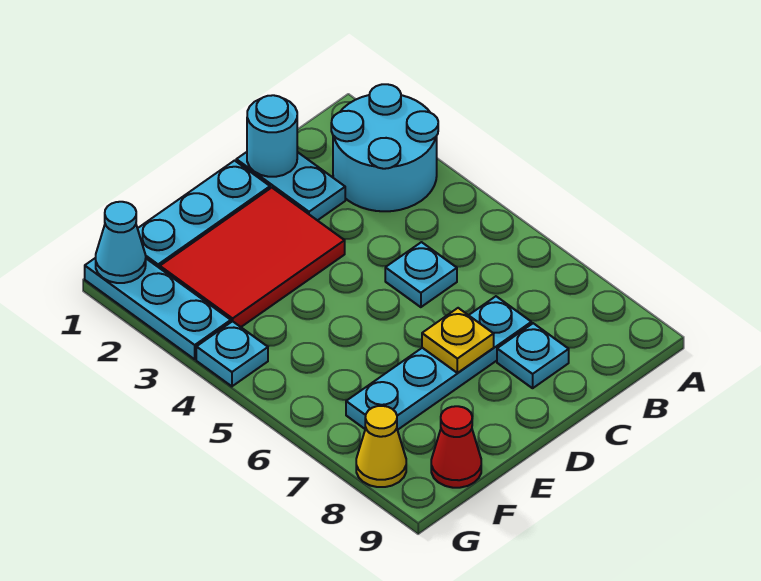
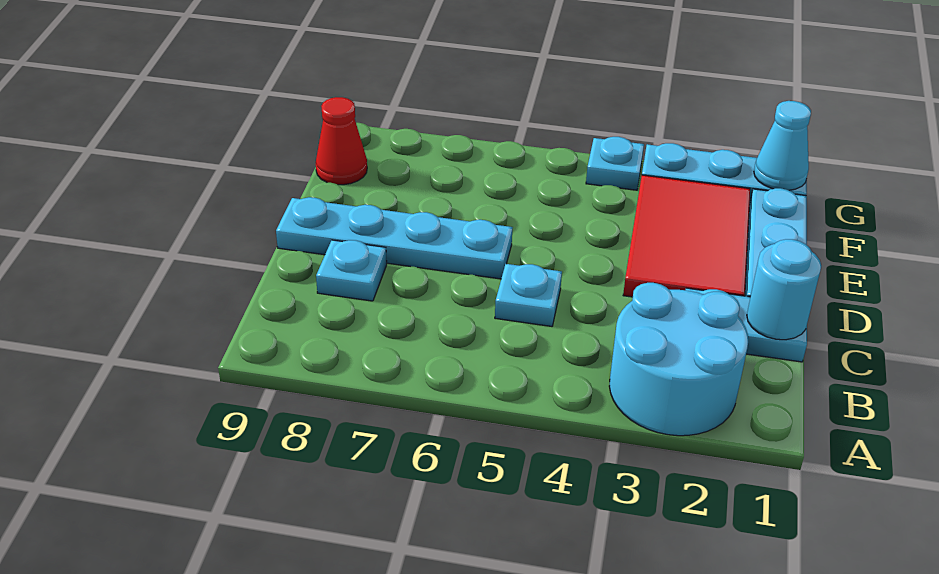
cyan plate C7:F7 level 1 -> cyan plate D6:D9 level 1
yellow plate D7 level 2 -> none
yellow cone G8 level 1 -> none

